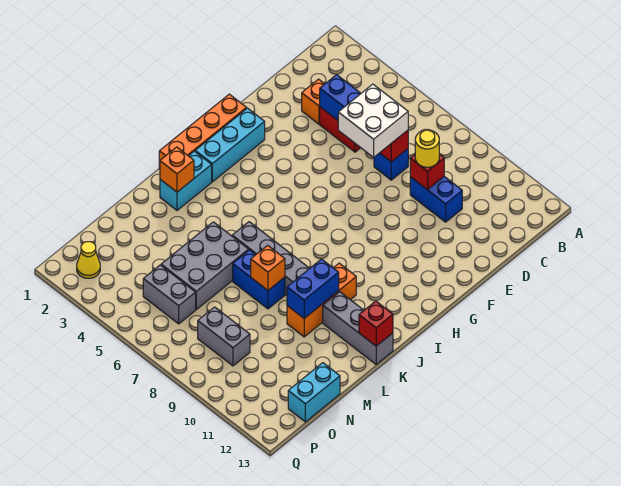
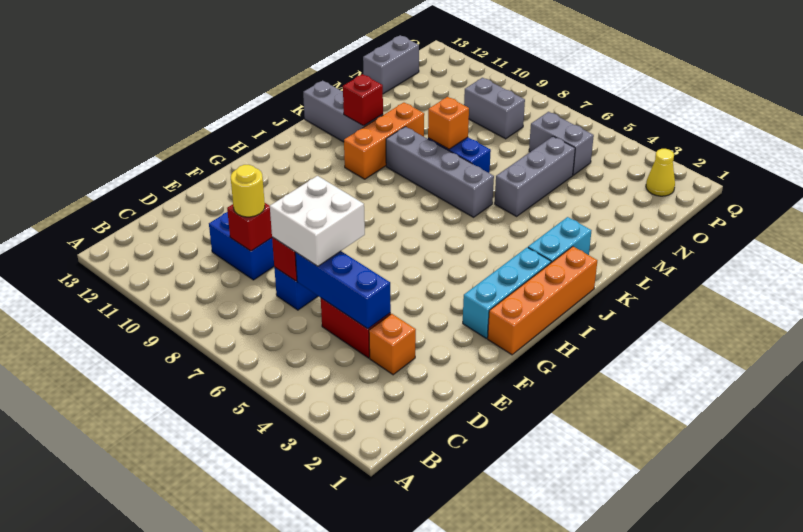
orange brick K2 level 2 -> none
blue brick K10:L10 level 2 -> none
red brick K13 level 2 -> red brick K11 level 2
grey brick L5:N6 level 1 -> grey brick L5:N5 level 1
cyan brick N13:O13 level 1 -> grey brick N13:O13 level 1

